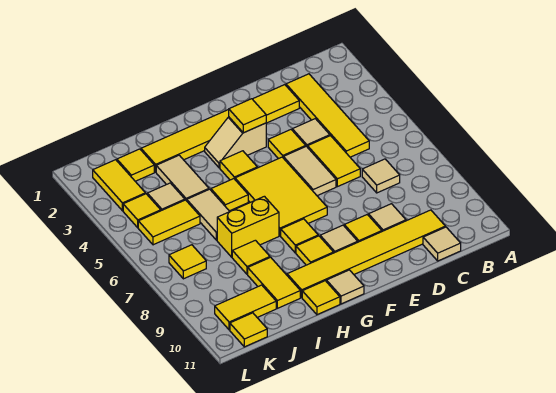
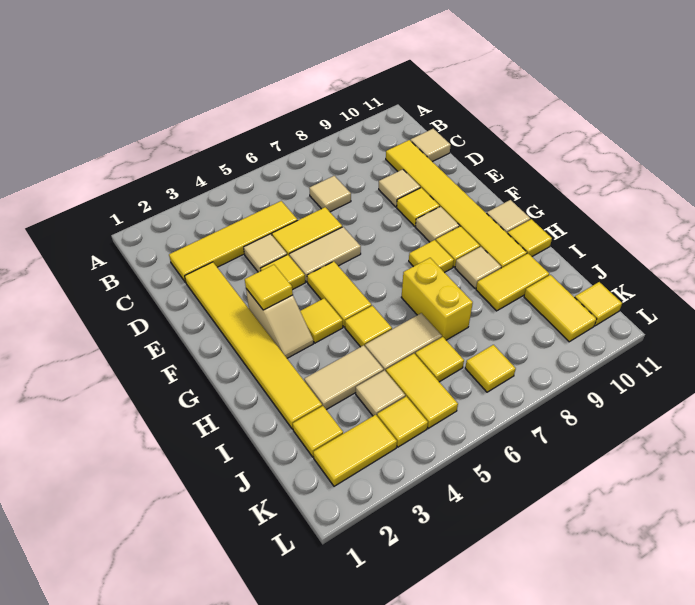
yellow tile F5:G7 level 1 -> yellow tile F5:G5 level 1
none -> tan tile H9 level 1
yellow tile I8 level 1 -> yellow tile J6 level 1

